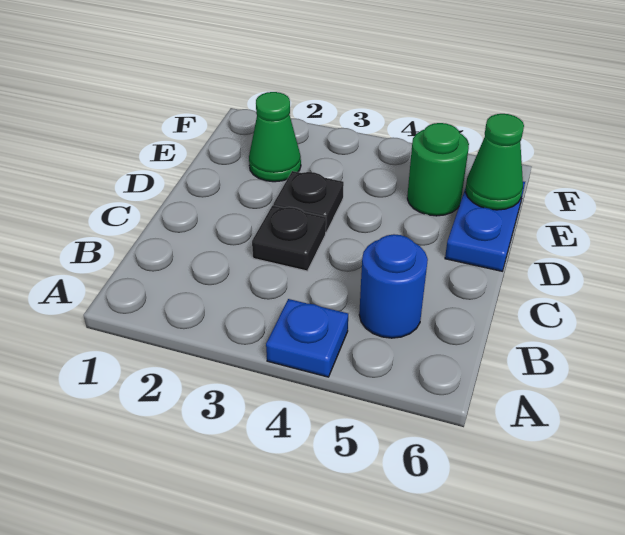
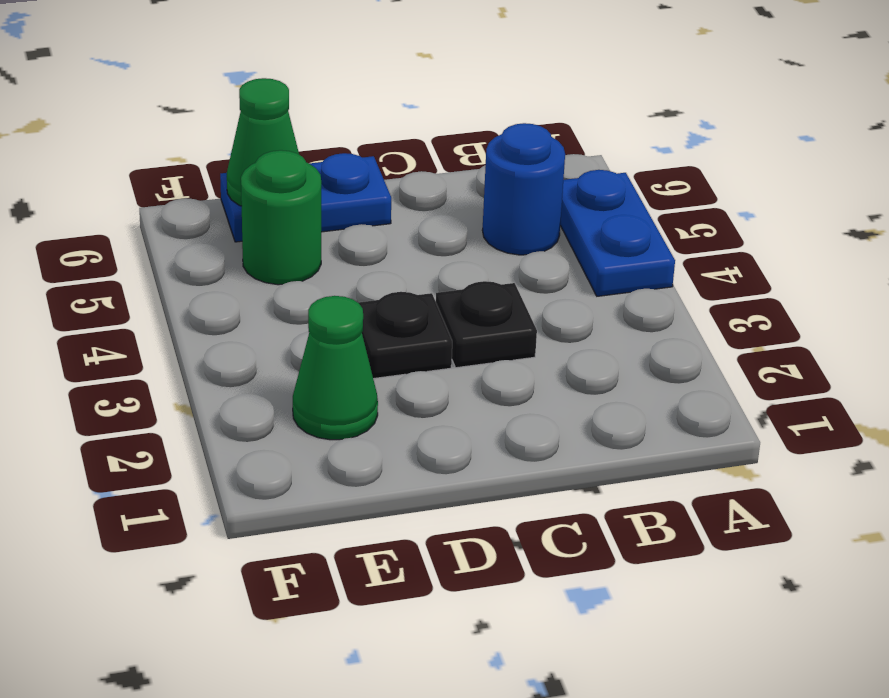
blue plate A4 level 1 -> blue plate A4:A5 level 1

